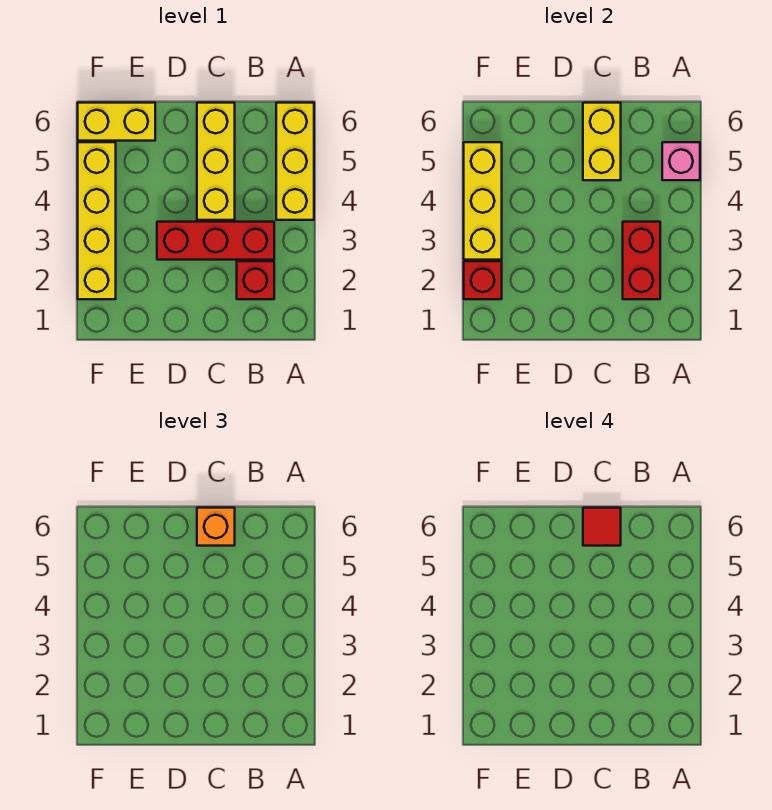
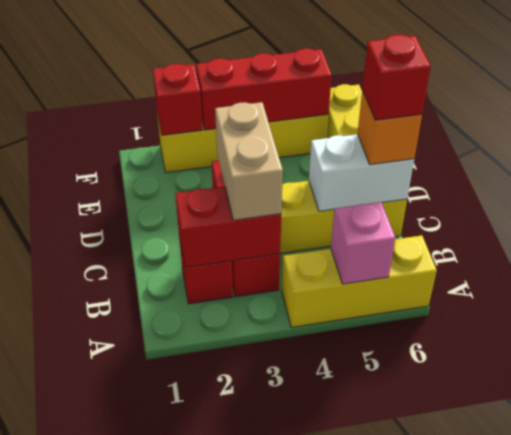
none -> tan brick B3:C3 level 3
yellow brick C5:C6 level 2 -> white brick C5:C6 level 2
red tile C6 level 4 -> red brick C6 level 4
yellow brick F3:F5 level 2 -> red brick F3:F5 level 2

